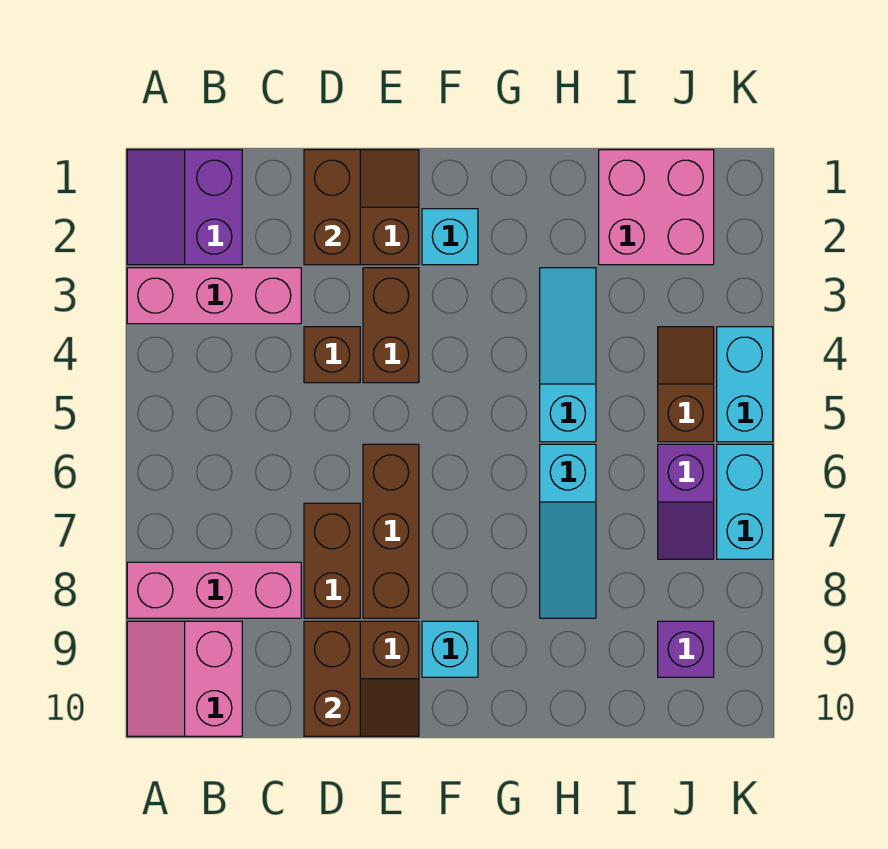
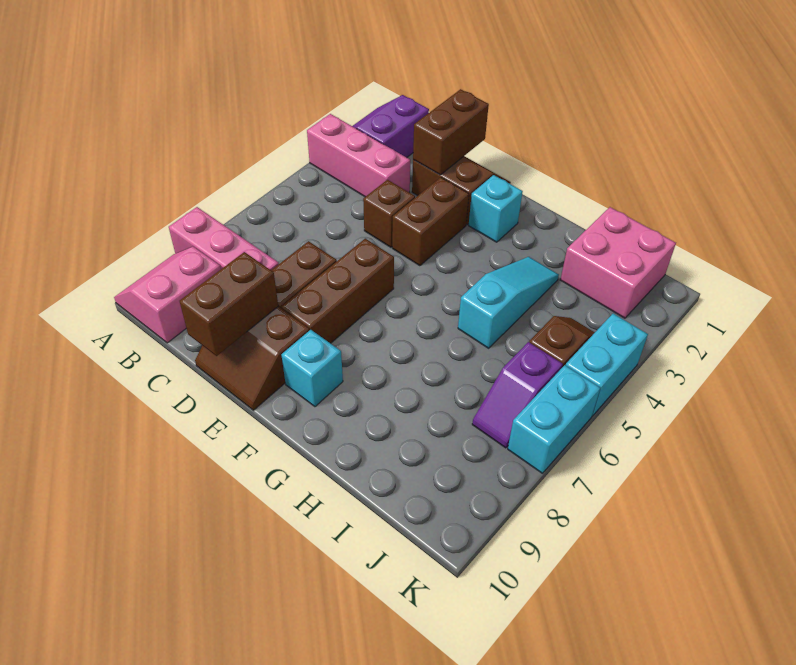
cyan slope H6:H8 level 1 top 6 -> none
purple brick J9 level 1 -> none

